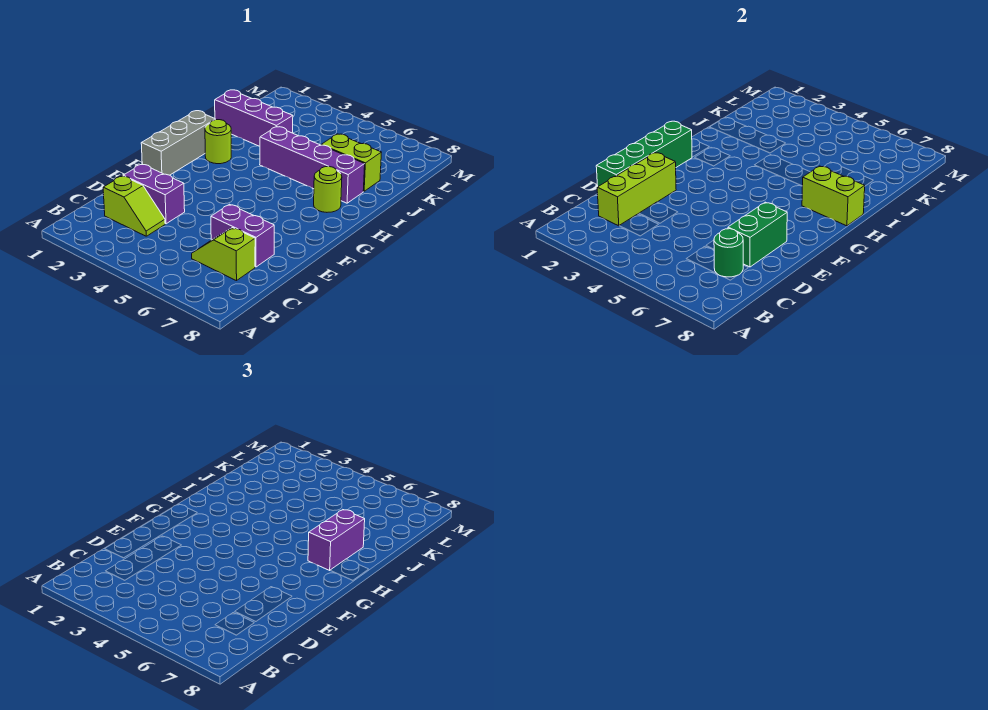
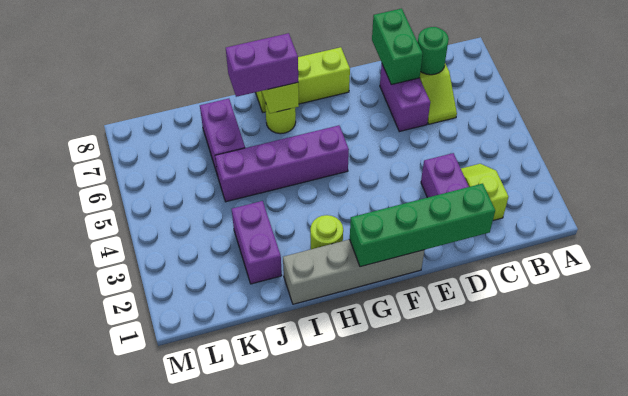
lime brick C2:E2 level 2 -> lime brick F8:H8 level 1
green brick D7:E7 level 2 -> green brick D7:D8 level 2
grey brick F1:H1 level 1 -> grey brick F1:I1 level 1
purple brick I4:I7 level 1 -> purple brick G5:J5 level 1
purple brick J1:J3 level 1 -> purple brick J2:J3 level 1
lime brick J6:J7 level 1 -> purple brick J6:J7 level 1

